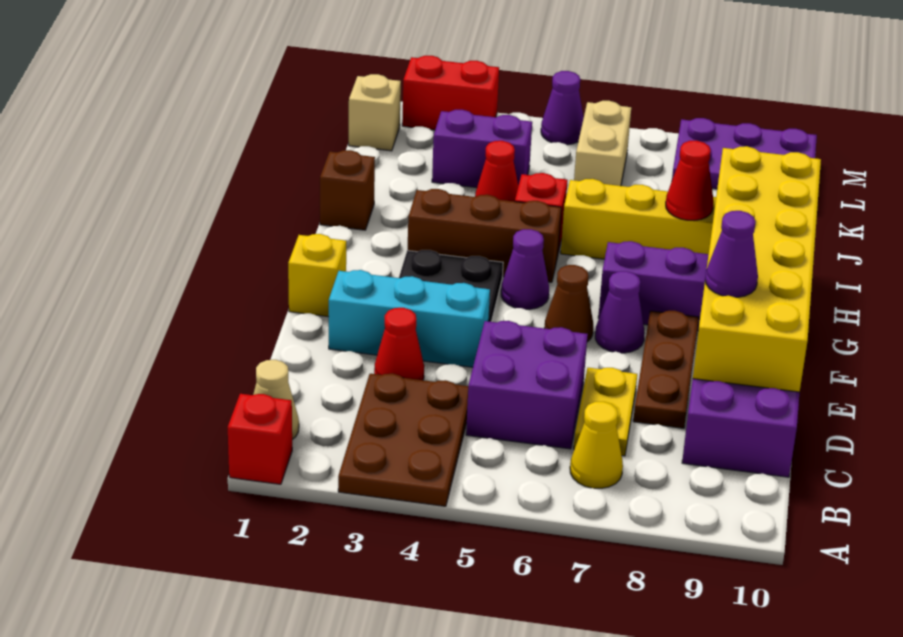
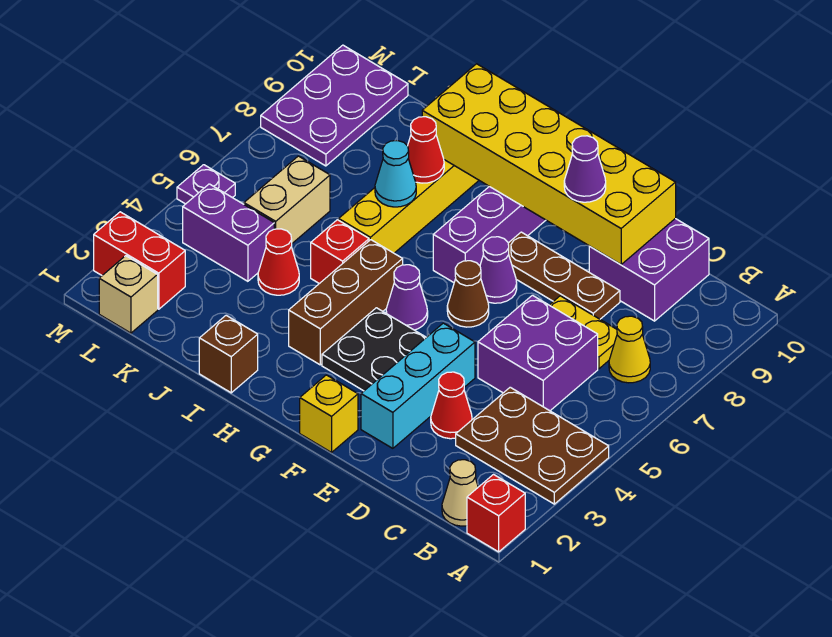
none -> cyan cone I7 level 2
purple brick K3:K4 level 1 -> purple brick K4:L4 level 1
tan brick K6:L6 level 1 -> tan brick K5:K6 level 1
red brick M2:M3 level 1 -> red brick L2:M2 level 1
purple cone M5 level 1 -> purple plate M5 level 1

